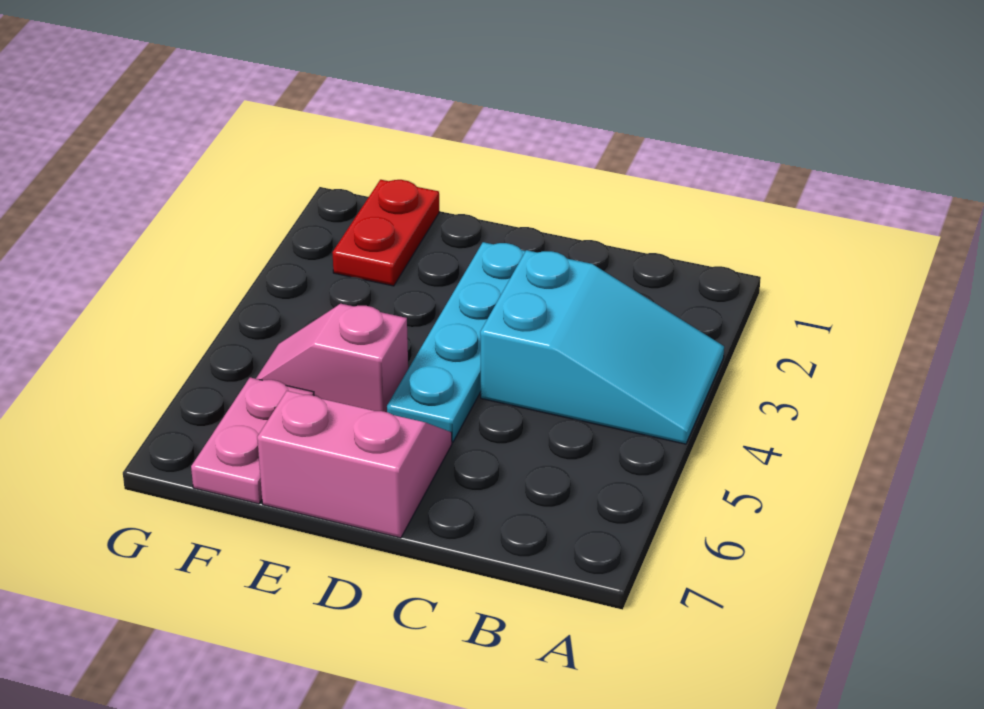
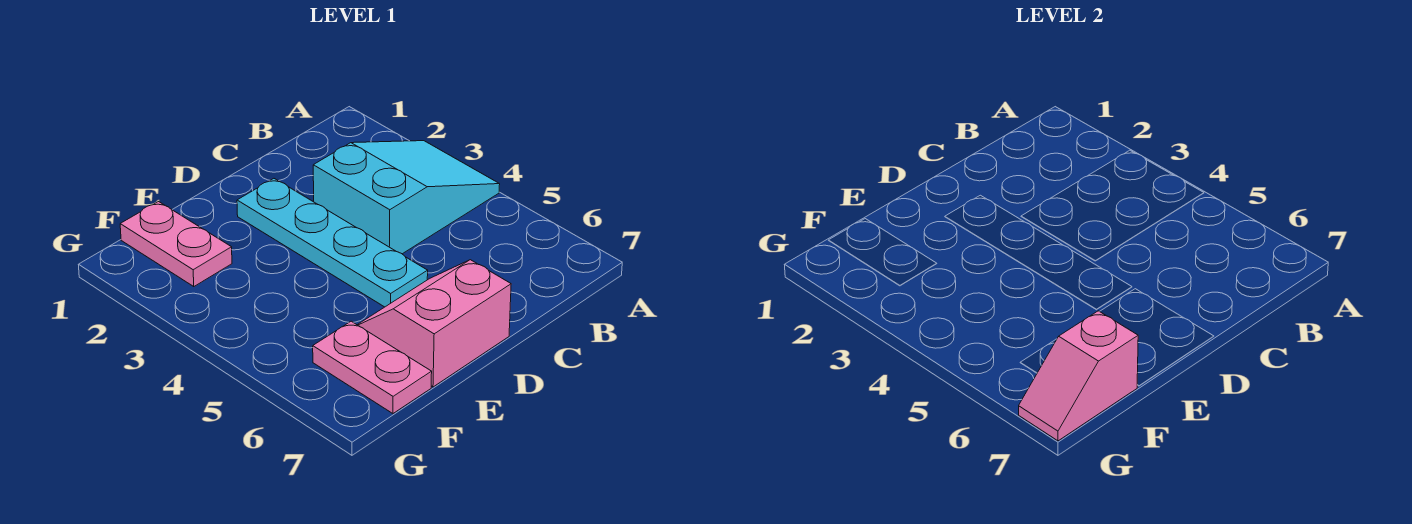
pink slope E5:F5 level 1 top E -> pink slope F7:G7 level 2 top F
red plate F1:F2 level 1 -> pink plate F1:F2 level 1

